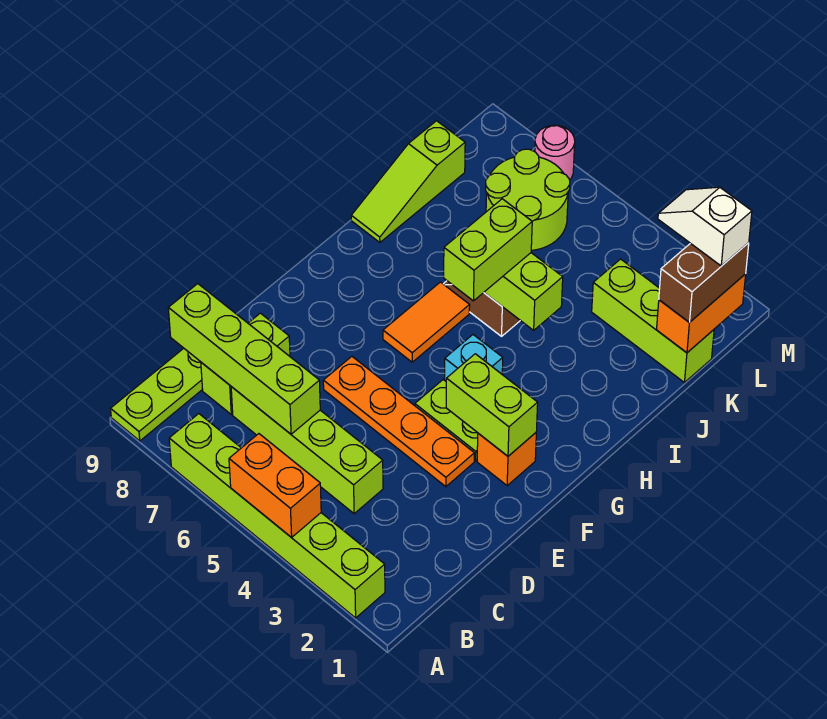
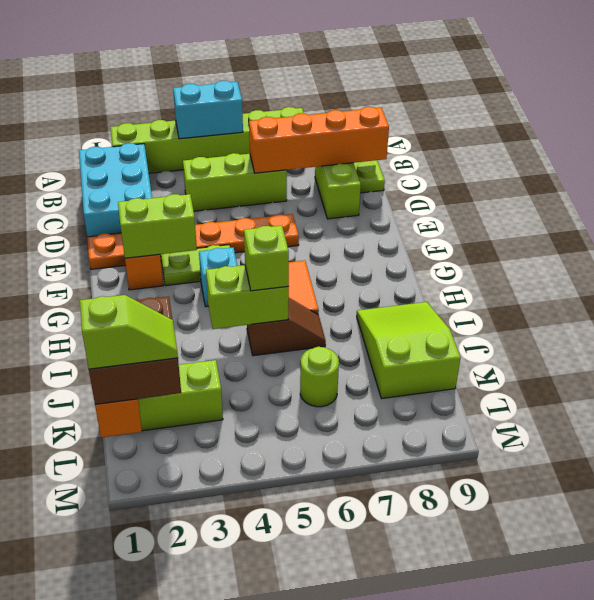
orange brick A4:A5 level 2 -> cyan brick A4:A5 level 2
none -> cyan brick B1:D2 level 1
lime brick C4:C7 level 1 -> lime brick C4:C6 level 1
lime brick C6:C9 level 2 -> orange brick C6:C9 level 2
orange plate E3:E6 level 1 -> orange plate E1:E6 level 1
lime brick H5:I5 level 3 -> lime brick I5 level 3
lime slope I9:K9 level 1 top K -> lime slope I8:K9 level 1 top K
brown brick K1:L1 level 3 -> brown brick K1:L2 level 3
lime round brick K6:L7 level 1 -> lime round brick K6 level 1
white slope L1:L2 level 4 top 1 -> lime slope L1:L2 level 4 top 1
pink round brick M7 level 1 -> none

